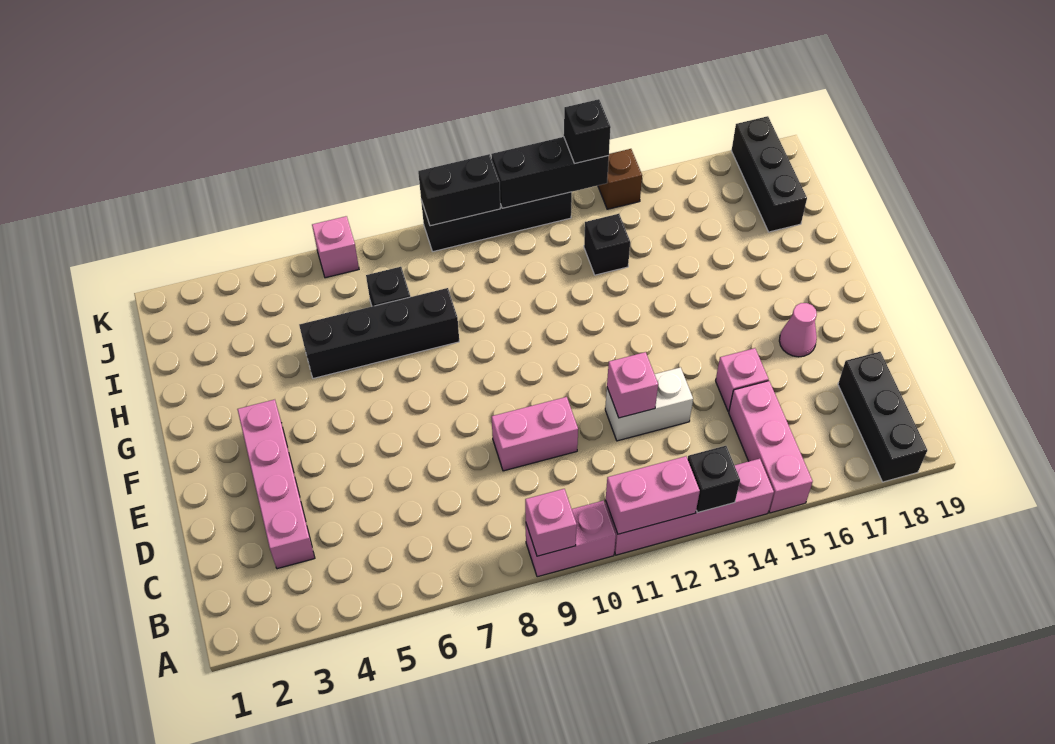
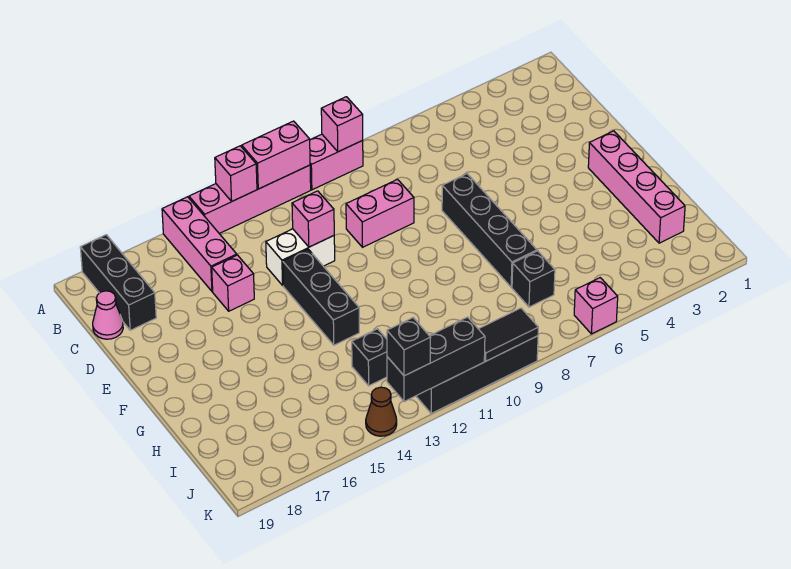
black brick A13 level 2 -> pink brick A13 level 2
pink brick C3:F3 level 1 -> pink brick F2:I2 level 1
pink cone E17 level 1 -> pink cone C19 level 1
black brick H5:H8 level 1 -> black brick E7:H7 level 1
black brick I18:K18 level 1 -> black brick E13:G13 level 1
black brick K9:K10 level 2 -> black tile K9:K10 level 2
brown brick K14 level 1 -> brown cone K14 level 1

